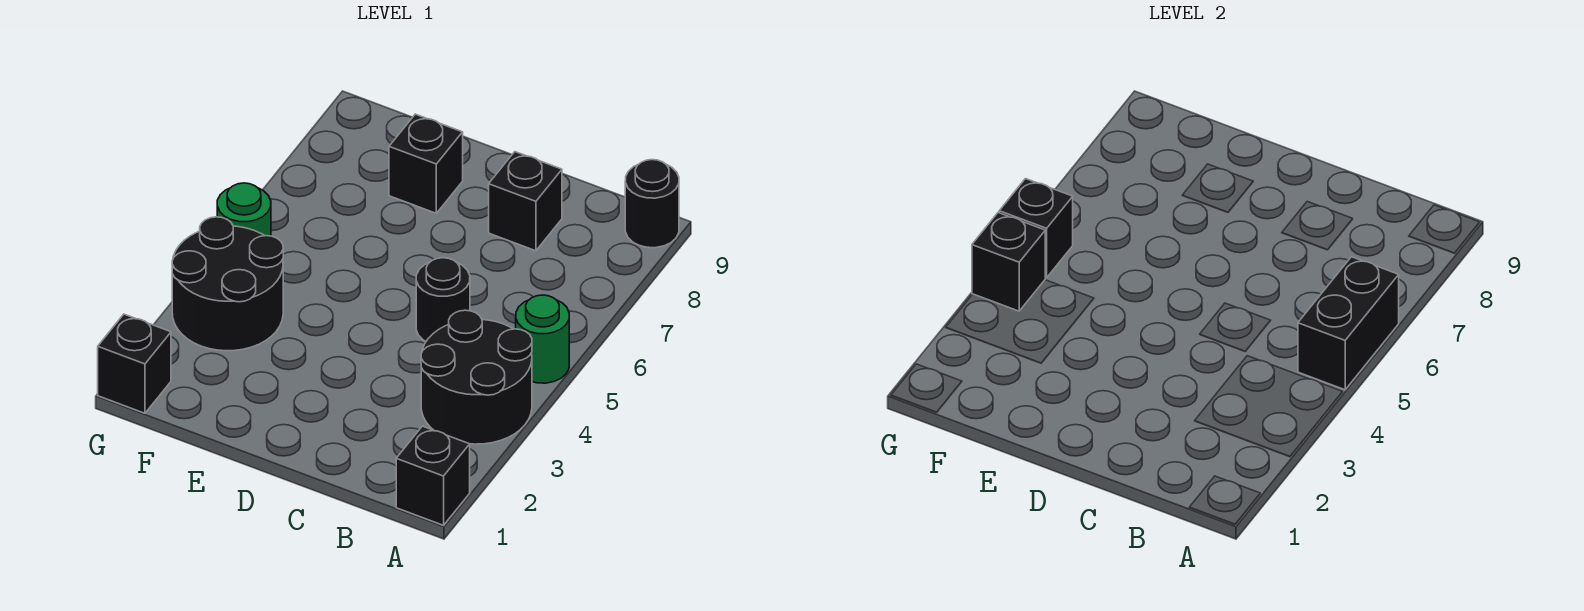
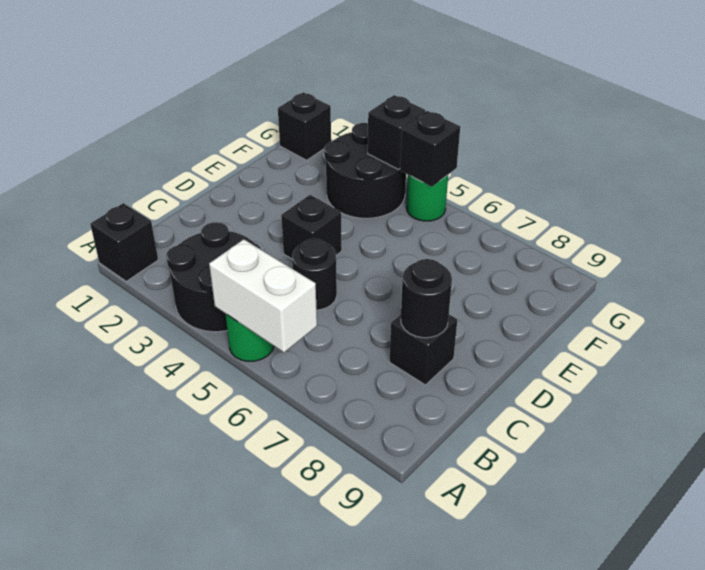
black brick A5:A6 level 2 -> white brick A5:A6 level 2
black round brick A9 level 1 -> black round brick C8 level 2
black brick E8 level 1 -> black brick D4 level 1

